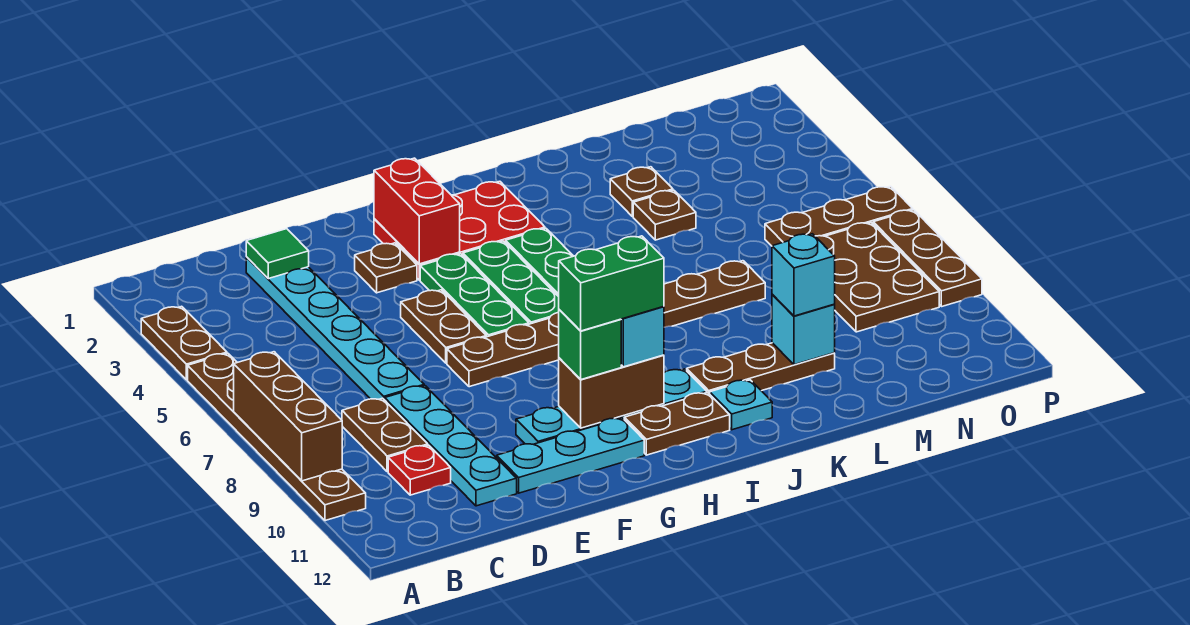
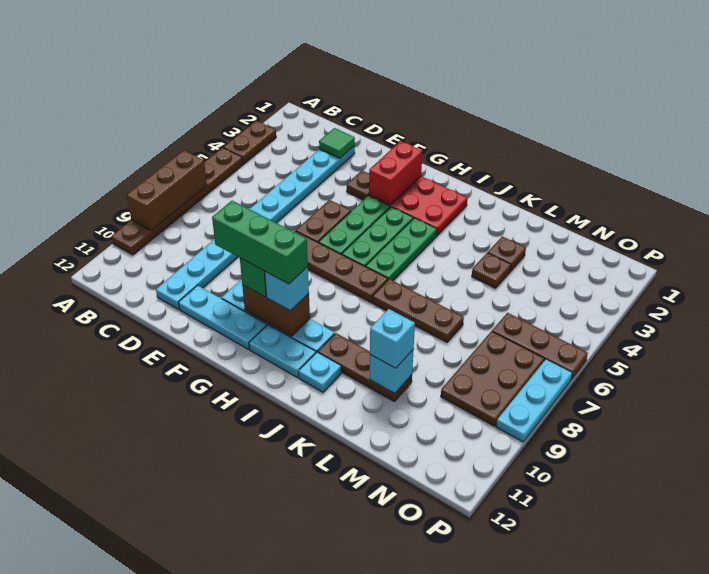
brown plate C8:C9 level 1 -> none
red plate C10 level 1 -> none
green brick G10:H10 level 4 -> green brick F10:H10 level 4
brown plate H11:I11 level 1 -> cyan plate H11:I11 level 1
brown plate P7:P9 level 1 -> cyan plate P7:P9 level 1

